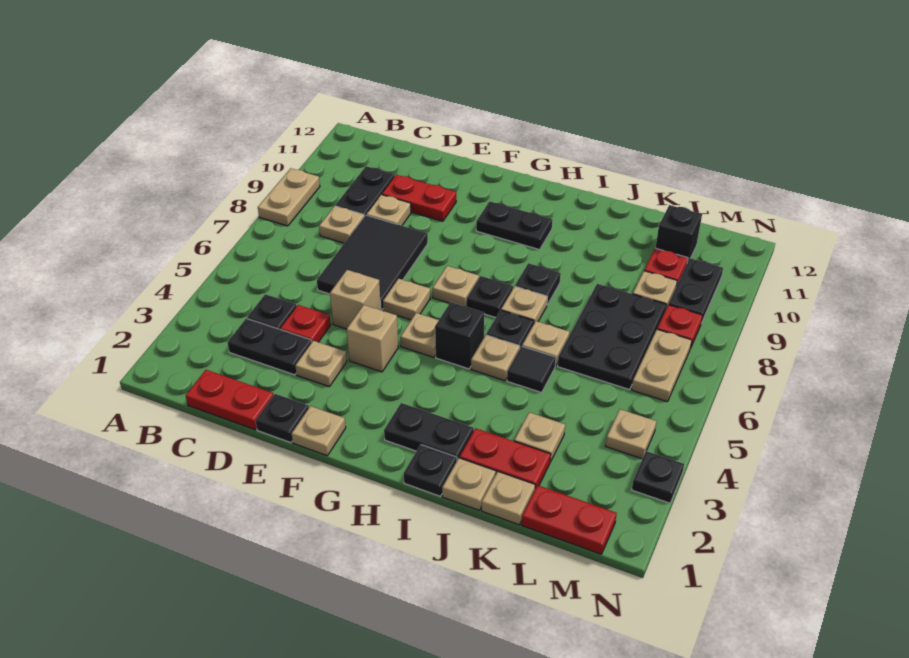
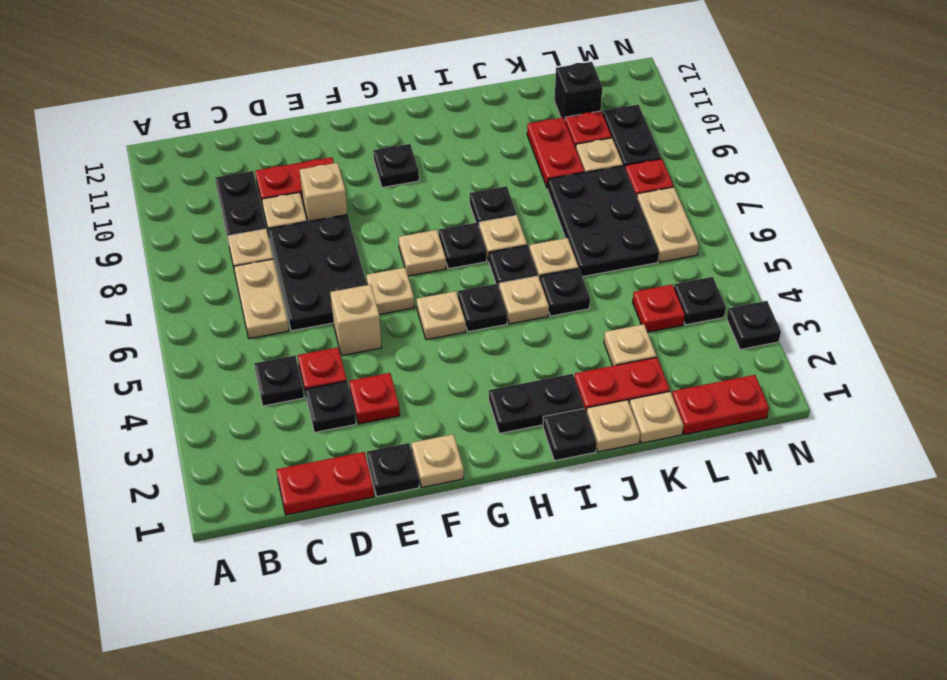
tan plate A8:A9 level 1 -> tan plate C6:C7 level 1
black plate C3:D3 level 1 -> black plate D3 level 1
black tile D6:E8 level 1 -> black plate D6:E8 level 1
tan plate E3 level 1 -> red plate E3 level 1
tan brick F4 level 1 -> tan brick E9 level 1
black plate G10:H10 level 1 -> black plate G10 level 1
black brick H5 level 1 -> black plate H5 level 1
black tile J5 level 1 -> black plate J5 level 1
none -> red plate K9:K10 level 1
none -> red plate L4 level 1
tan plate M4 level 1 -> black plate M4 level 1

